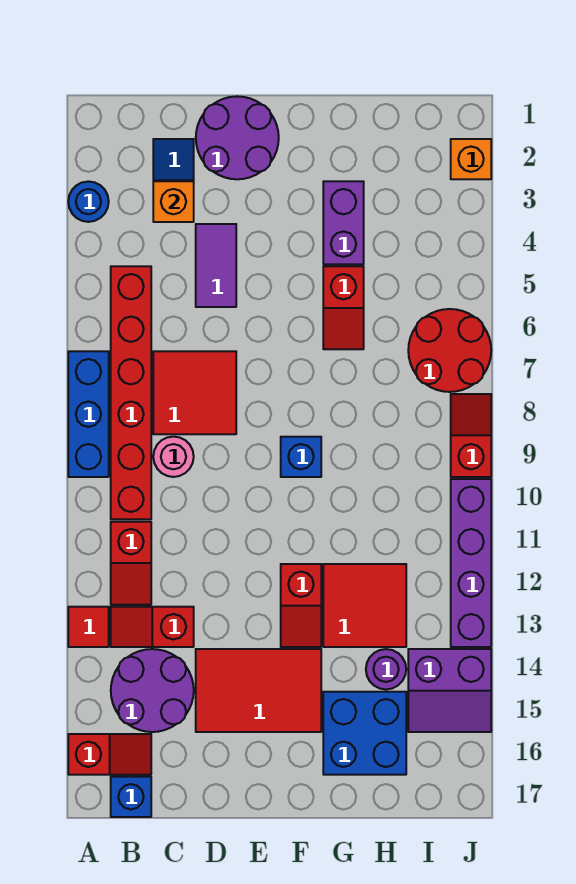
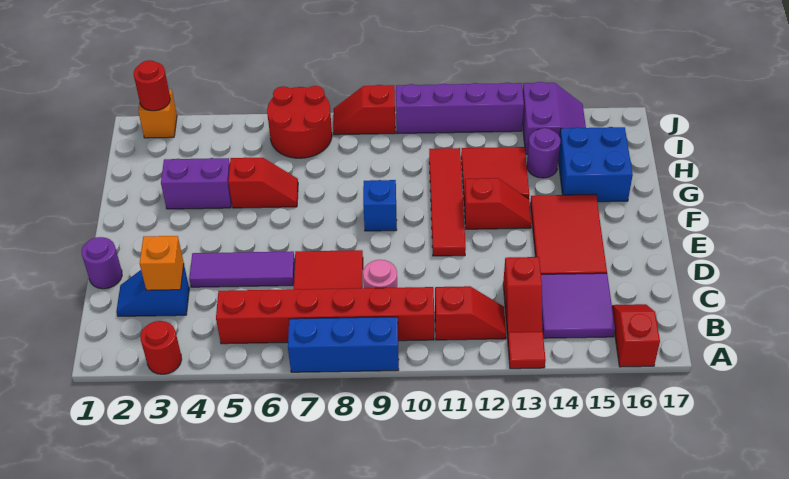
blue round brick A3 level 1 -> red round brick A3 level 1
purple round brick B14:C15 level 1 -> purple tile B14:C15 level 1
blue brick B17 level 1 -> none
purple round brick D1:E2 level 1 -> purple round brick D1 level 1
purple tile D4:D5 level 1 -> purple tile D4:D6 level 1
none -> red tile E11:H11 level 1
none -> red round brick J2 level 2

